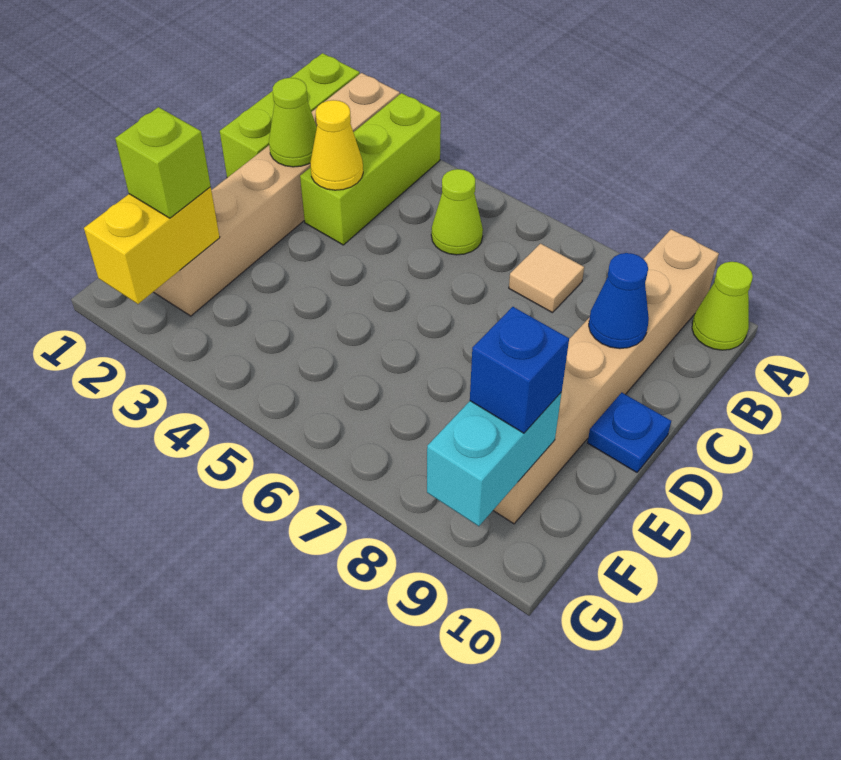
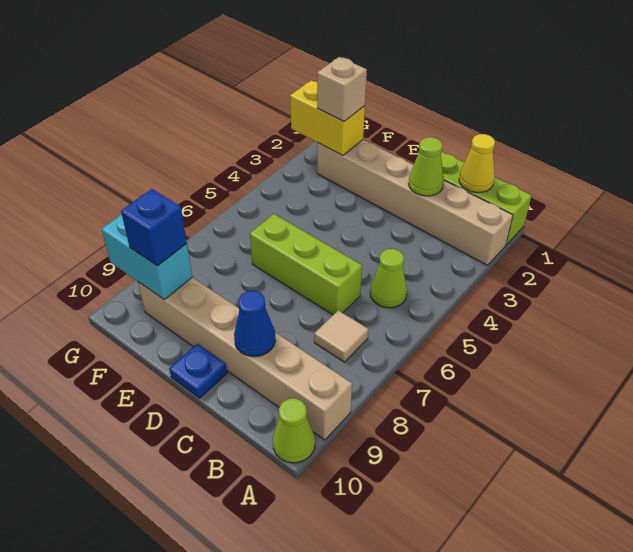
lime brick A3:C3 level 1 -> lime brick C6:E6 level 1
yellow cone C3 level 2 -> yellow cone B1 level 2
lime brick F2 level 3 -> tan brick F2 level 3

